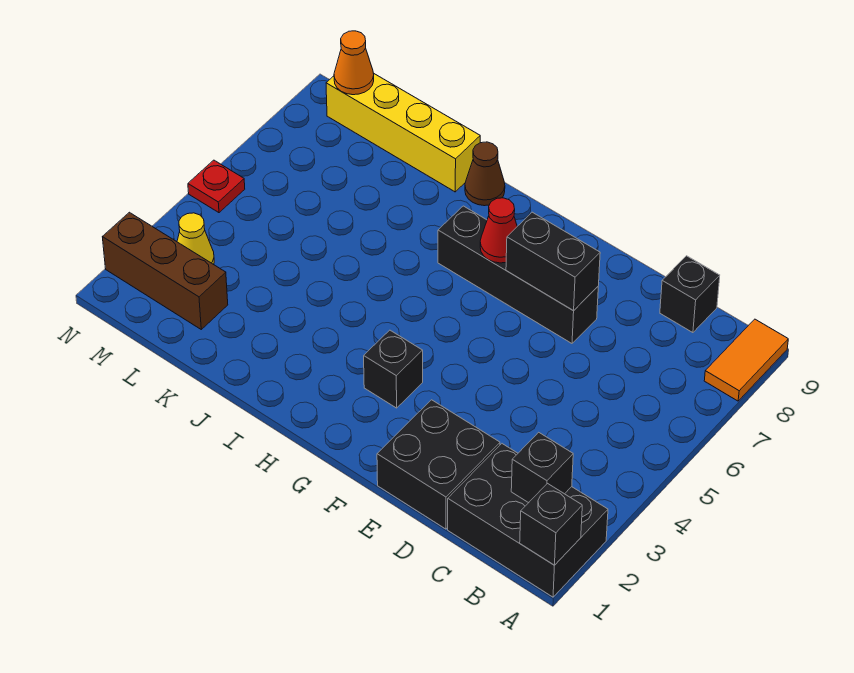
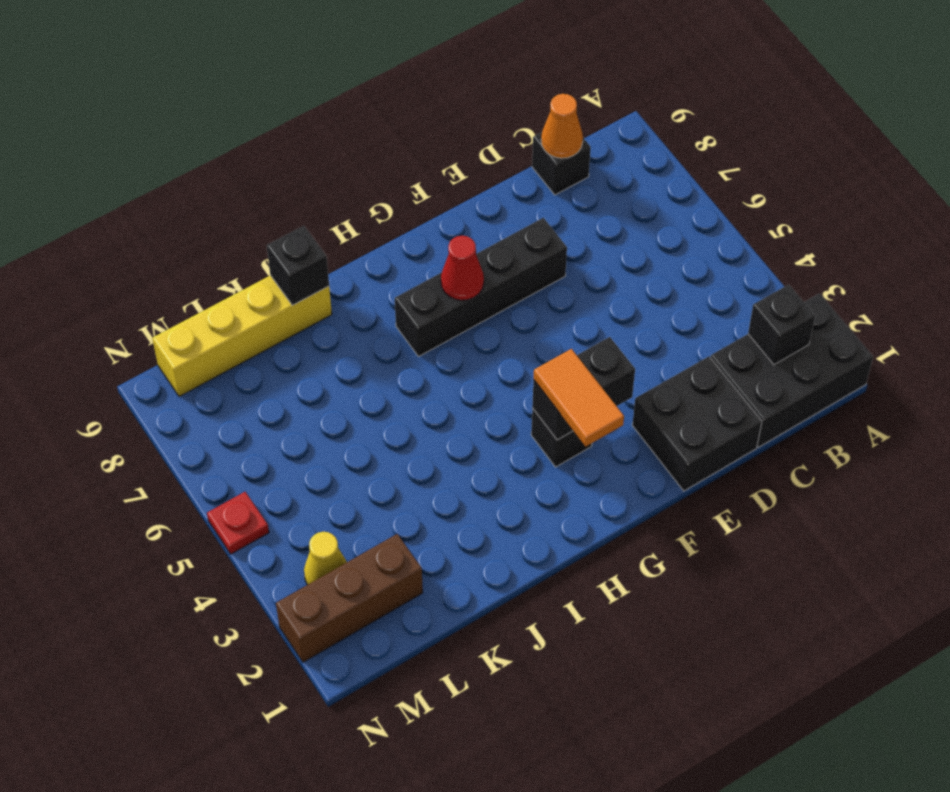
black brick A1 level 2 -> black brick J9 level 2
orange tile A8:A9 level 1 -> orange tile G2:G3 level 3
black brick E7:F7 level 2 -> black brick F3:G3 level 2
brown cone I9 level 1 -> none
orange cone M9 level 2 -> orange cone C9 level 2

